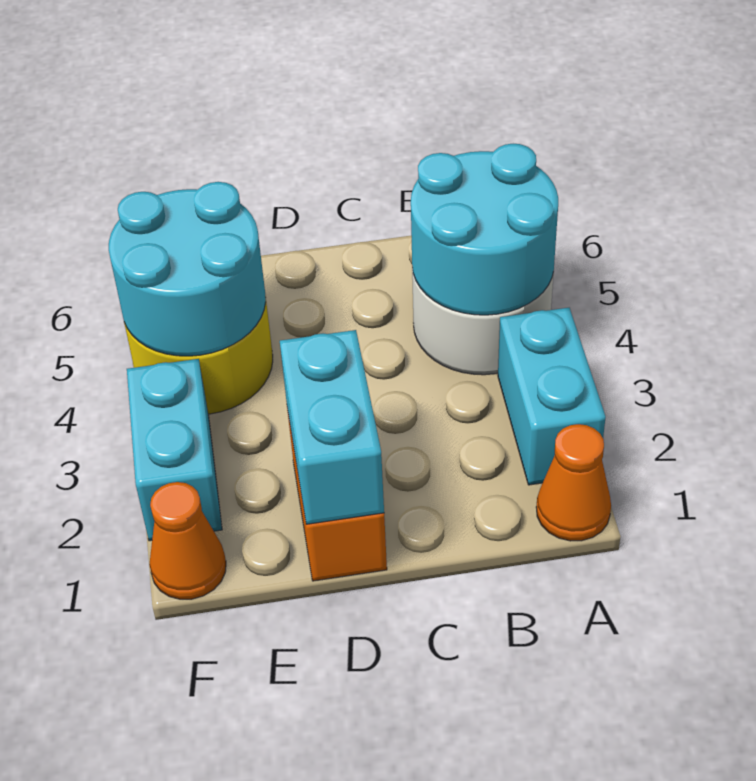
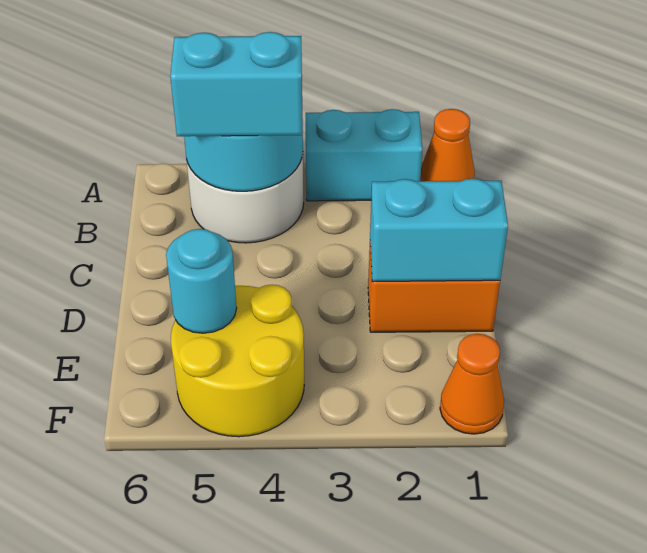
cyan round brick E4:F5 level 2 -> cyan round brick E5 level 2
cyan brick F2:F3 level 1 -> cyan brick B4:B5 level 3

